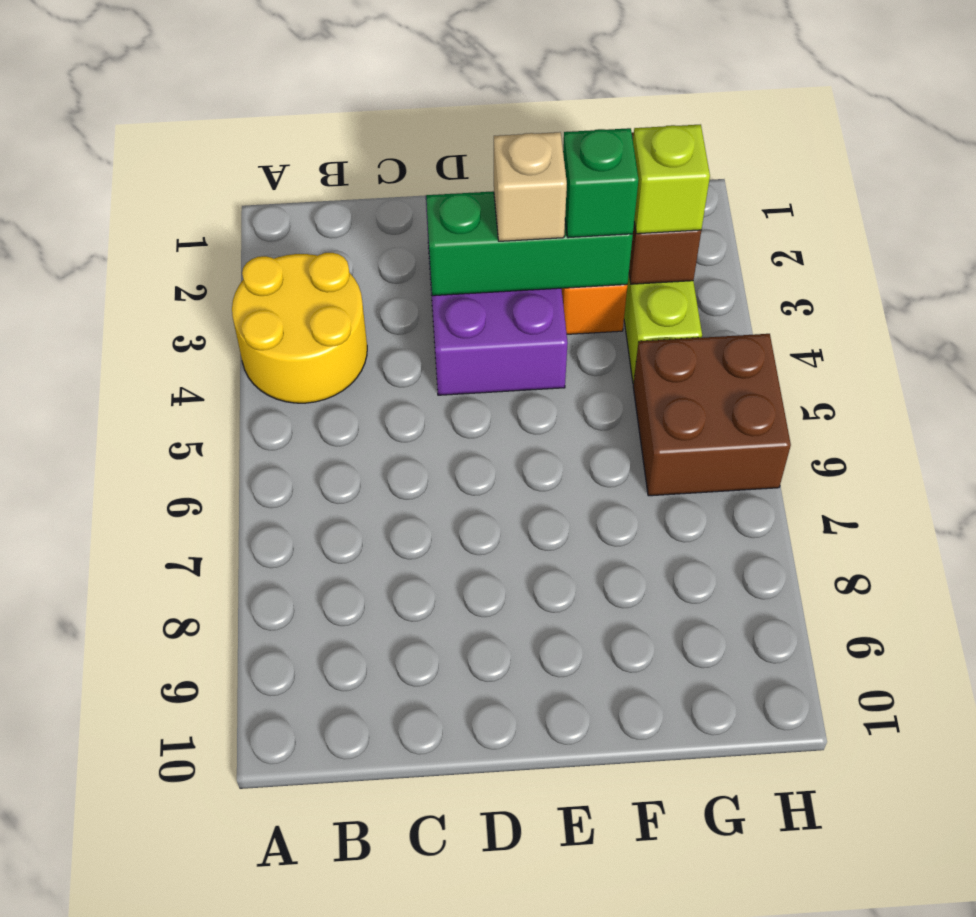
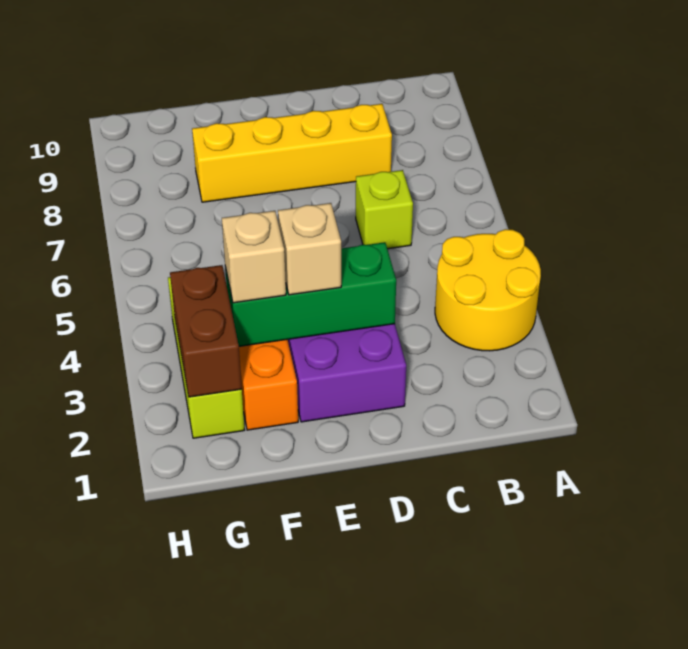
none -> yellow brick C8:F8 level 1
green brick F3 level 3 -> tan brick F3 level 3
lime brick G3 level 3 -> lime brick C6 level 1
brown brick G5:H6 level 1 -> none

